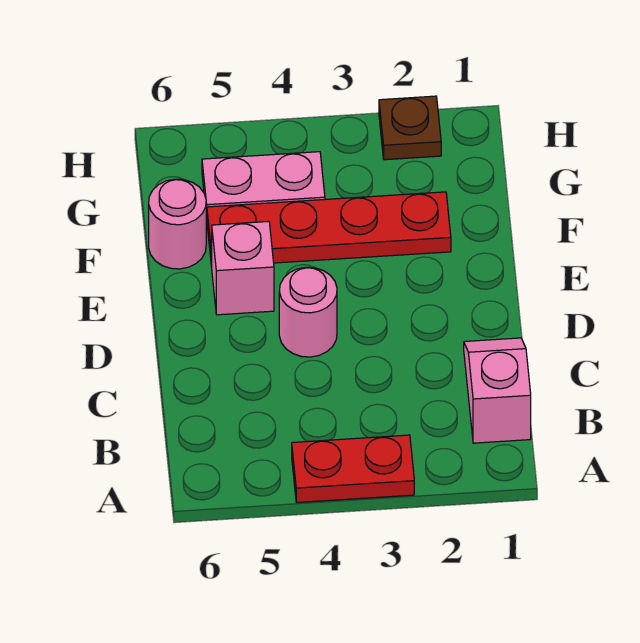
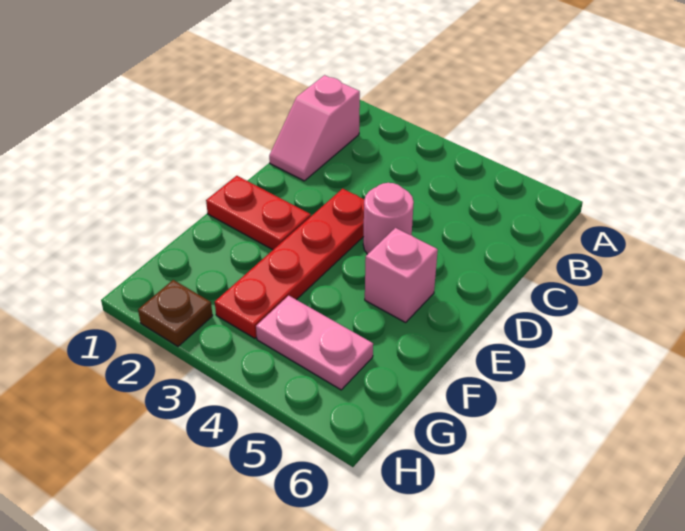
red plate A3:A4 level 1 -> red plate E1:E2 level 1
red plate F2:F5 level 1 -> red plate D3:G3 level 1
pink round brick F6 level 1 -> none

